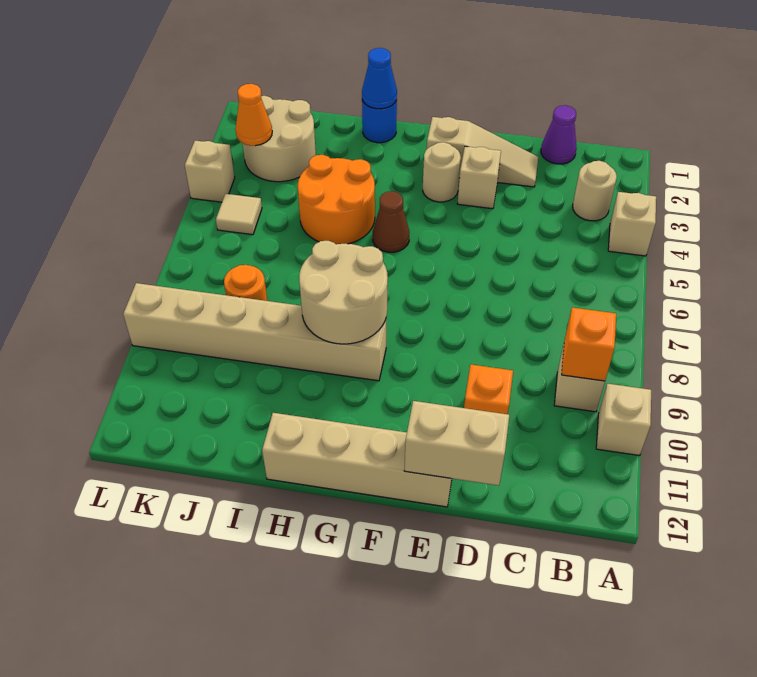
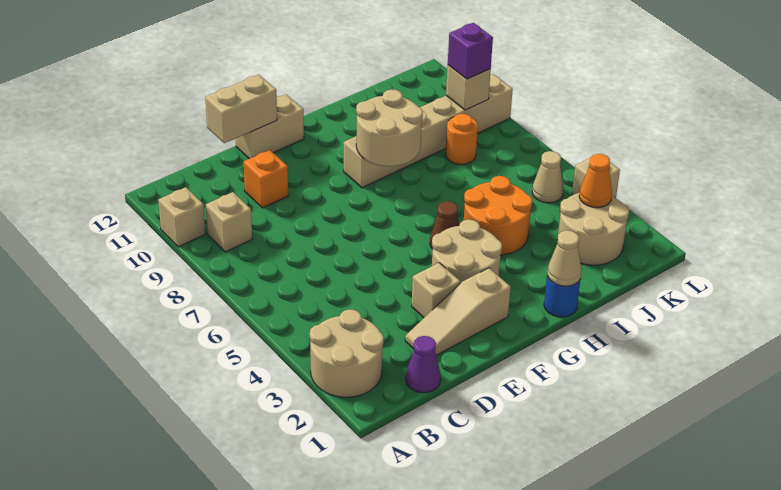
tan brick A4 level 1 -> tan brick K9 level 2
tan round brick B3 level 1 -> tan round brick A2:B3 level 1
orange brick B9 level 2 -> none
tan brick E12:H12 level 1 -> tan brick E12:F12 level 1
tan round brick F3 level 1 -> tan round brick F3:G4 level 1
blue cone H1 level 2 -> tan cone H1 level 2
tan tile K5 level 1 -> tan cone K5 level 1
none -> purple brick K9 level 3

